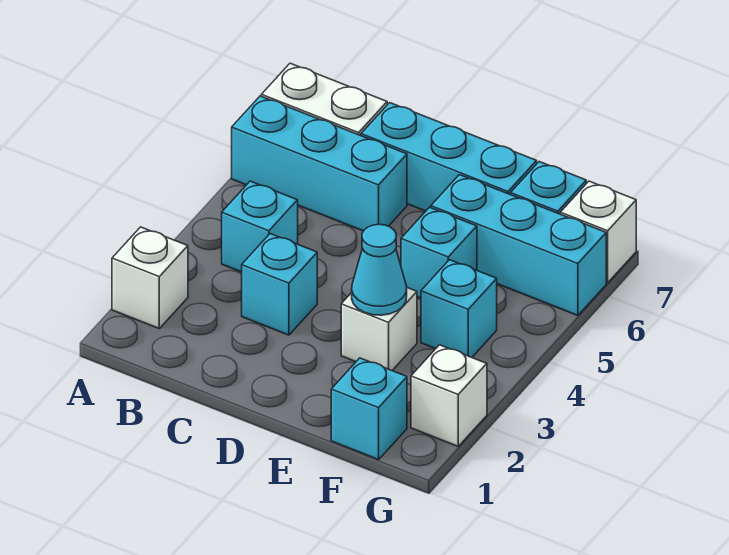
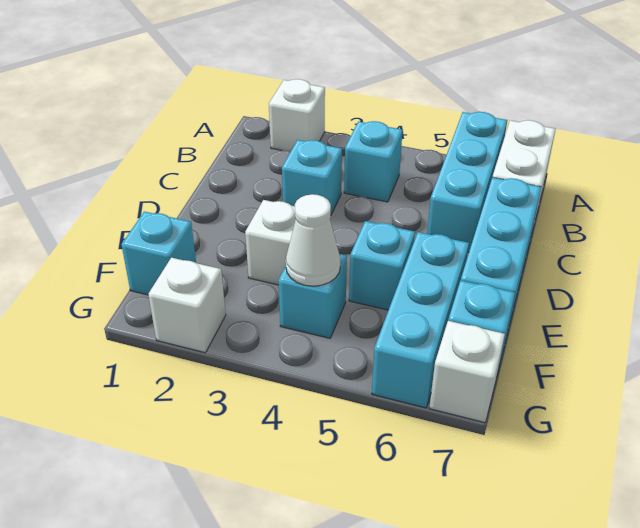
cyan cone E3 level 2 -> none
none -> white cone F4 level 2

